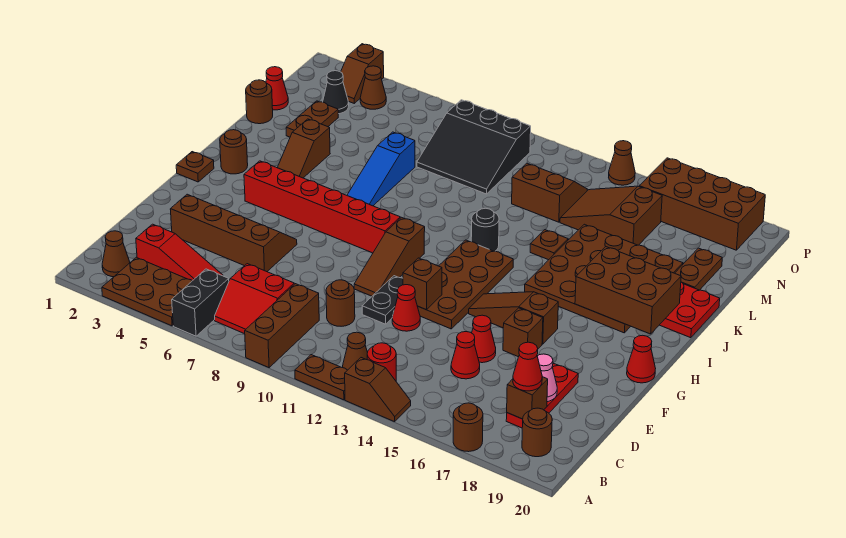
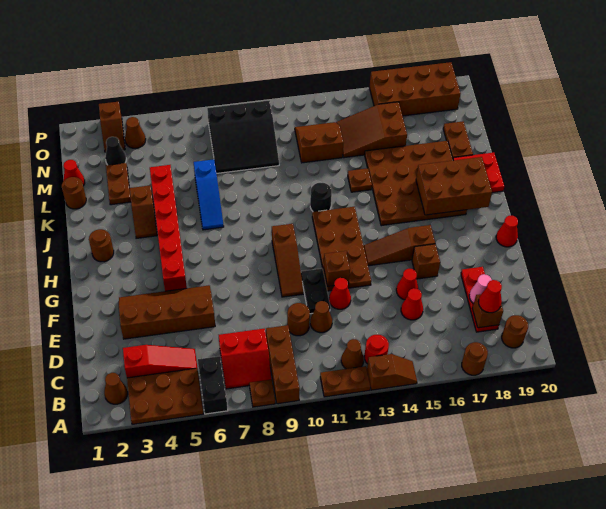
brown plate H1 level 1 -> brown plate A8 level 1
red brick H4:H9 level 1 -> red brick G5:L5 level 1
brown cone P14 level 1 -> brown cone D11 level 1

